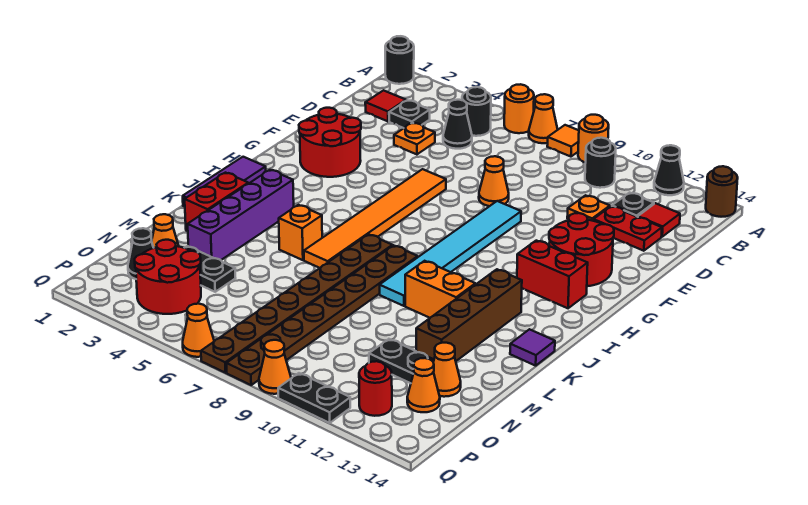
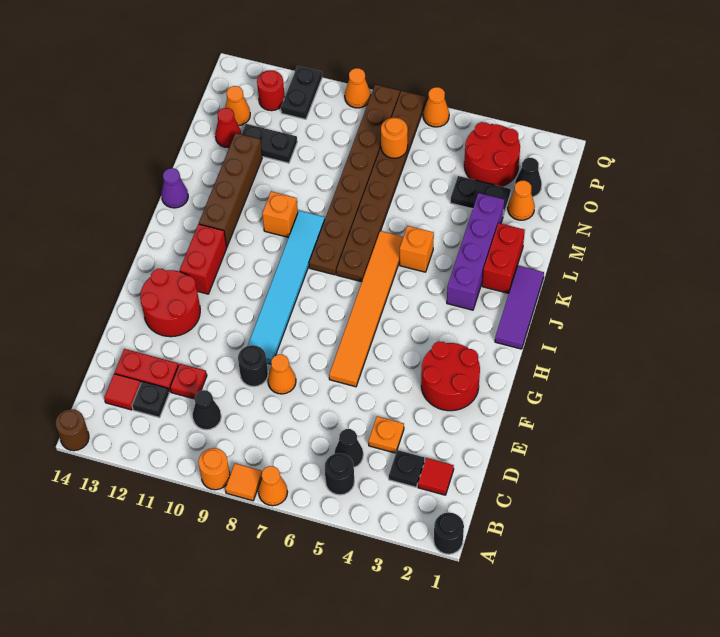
orange round brick A6 level 1 -> orange round brick O7 level 2
black cone A12 level 1 -> black cone C10 level 1
black round brick B10 level 1 -> black round brick E9 level 1
orange plate D11 level 1 -> red plate D11 level 1
red brick H12:H13 level 1 -> red brick H12:I12 level 1
orange brick K10:K11 level 1 -> orange brick K10 level 1
purple tile K14 level 1 -> purple cone K14 level 1
orange cone N13 level 1 -> red cone N13 level 1
black plate Q10:Q11 level 1 -> black plate P11:Q11 level 1

